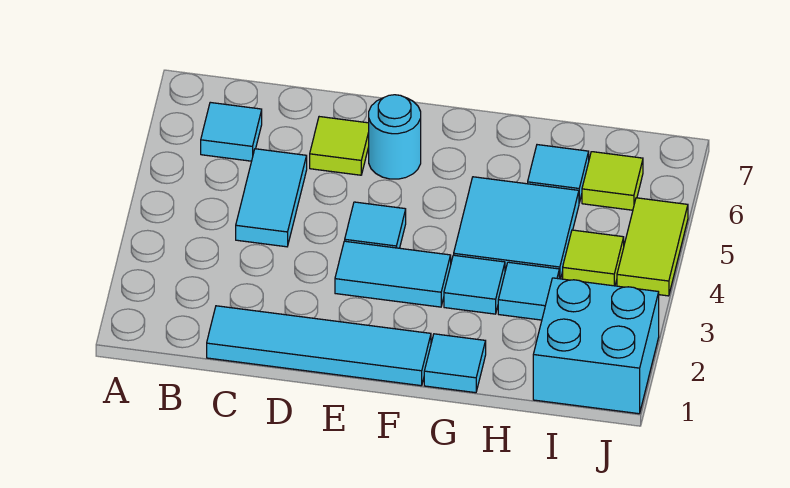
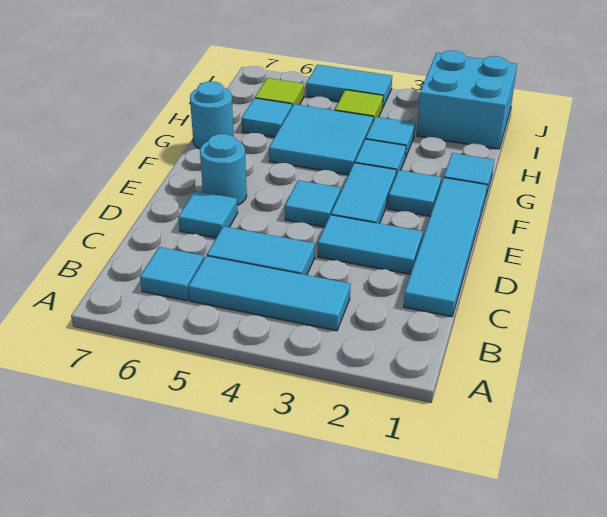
none -> cyan tile B3:B5 level 1
none -> cyan tile D2:D3 level 1
lime tile D6 level 1 -> cyan tile D6 level 1
none -> cyan tile F2 level 1
none -> cyan round brick G7 level 1
lime tile J4:J5 level 1 -> cyan tile J4:J5 level 1

